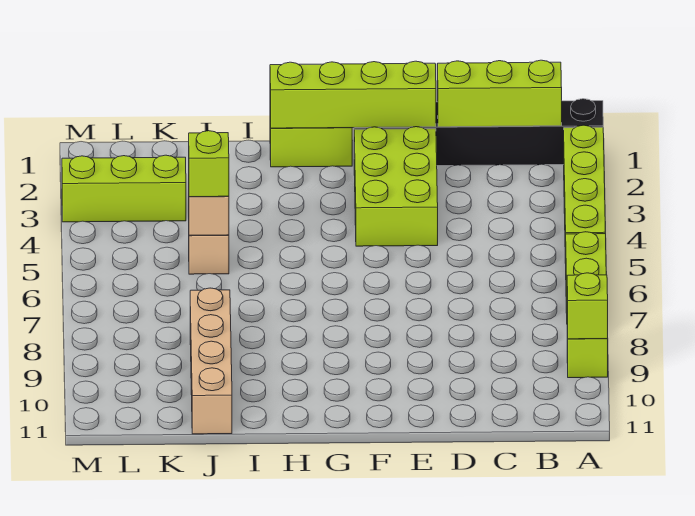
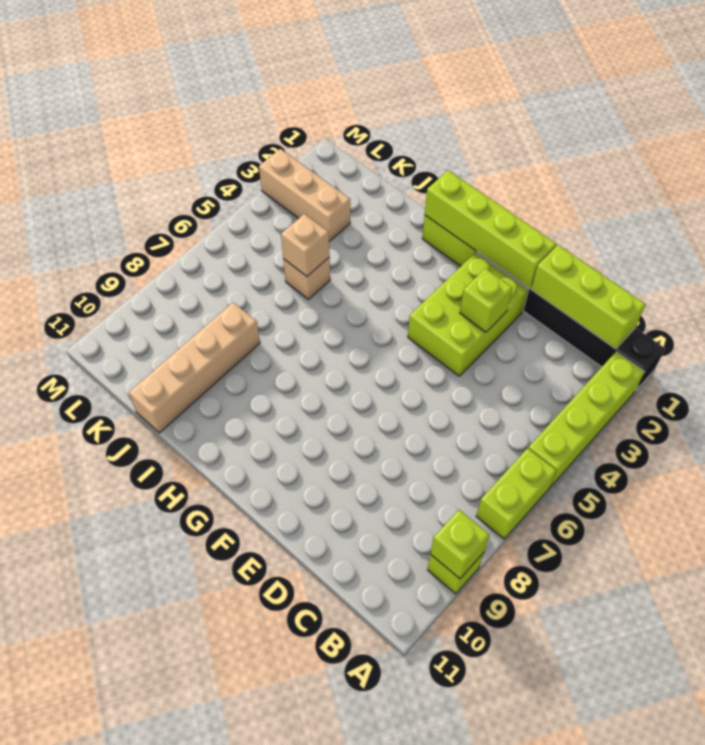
lime brick J5 level 3 -> lime brick E3 level 2
lime brick K3:M3 level 1 -> tan brick K3:M3 level 1

